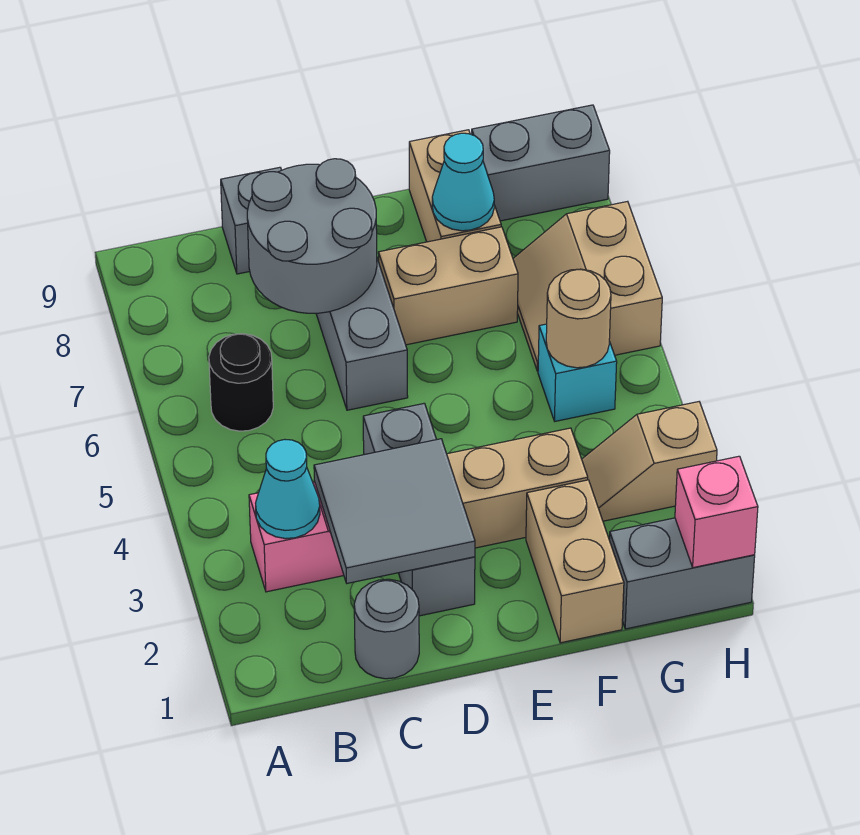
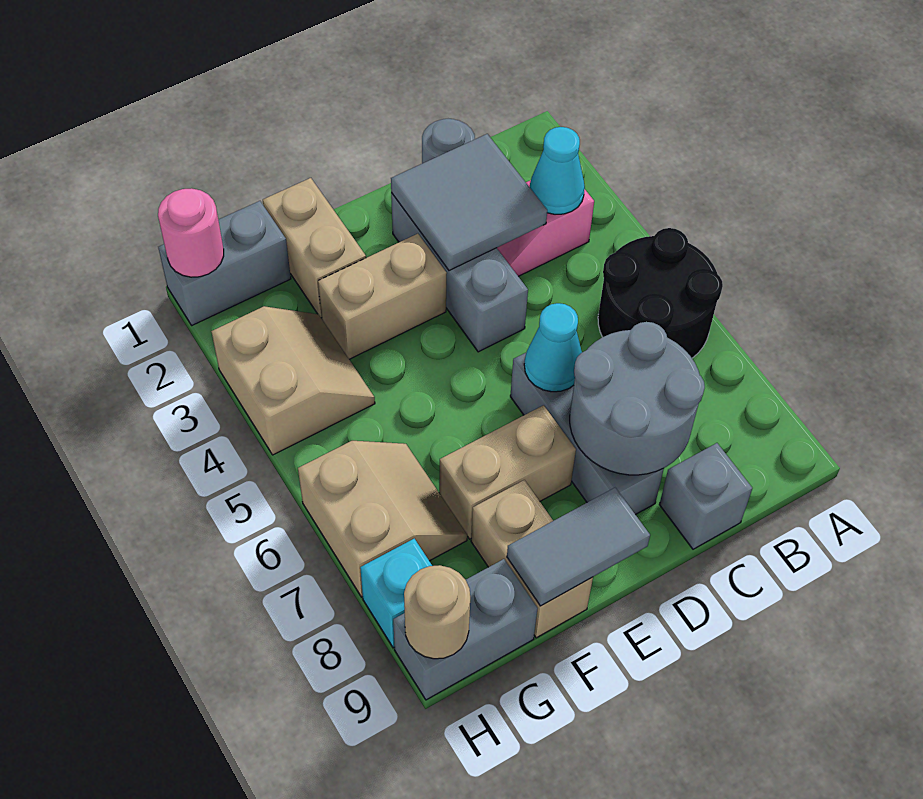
black round brick B6 level 1 -> black round brick A5:B6 level 1
none -> grey tile E9:F9 level 2
cyan cone F8 level 2 -> cyan cone D6 level 2
tan slope G3:H3 level 1 top H -> tan slope G3:H4 level 1 top H
cyan brick G5 level 1 -> cyan brick H8 level 1
tan round brick G5 level 2 -> tan round brick H9 level 2
pink brick H1 level 2 -> pink round brick H1 level 2

